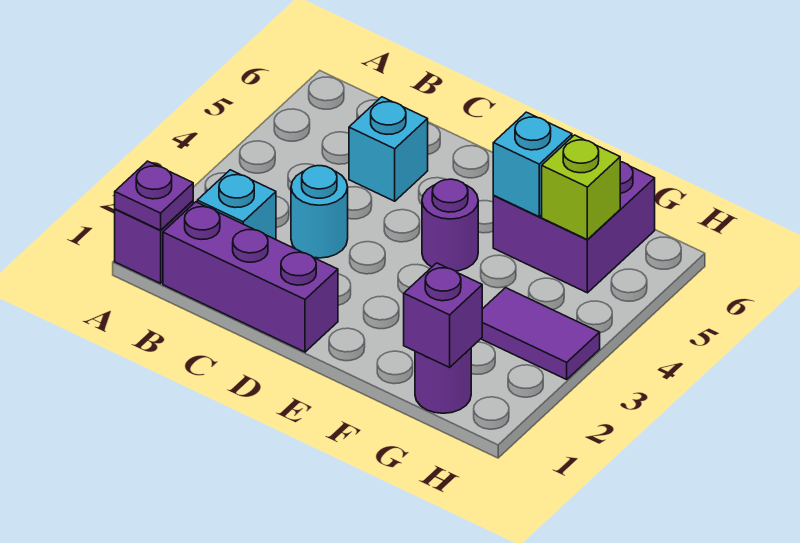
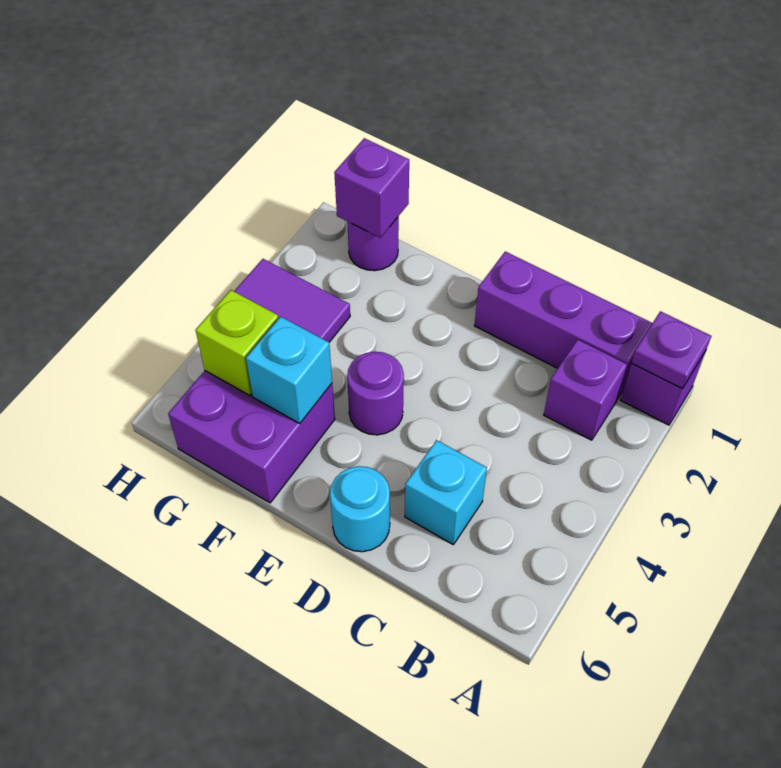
cyan brick B2 level 1 -> purple brick B2 level 1
cyan round brick C3 level 1 -> cyan round brick D6 level 1

